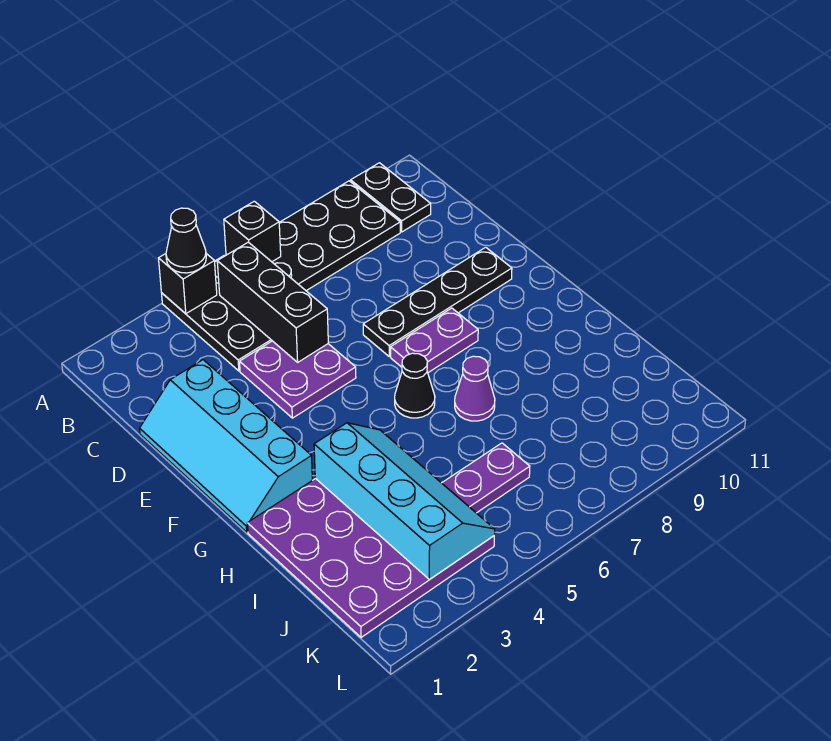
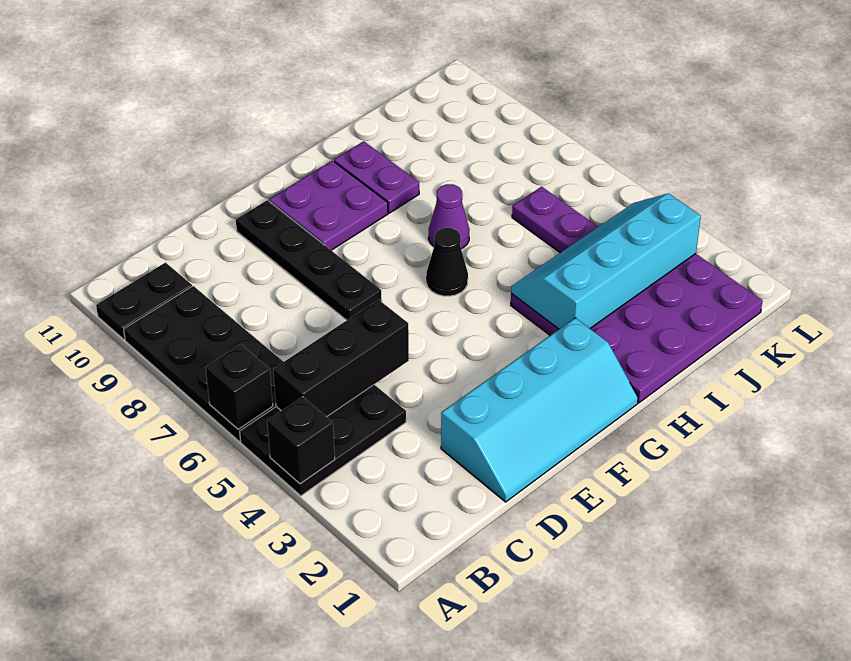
black cone A4 level 3 -> none
purple plate D4:E5 level 1 -> purple plate F9:G10 level 1
purple plate F7:F8 level 1 -> purple plate H9:H10 level 1

